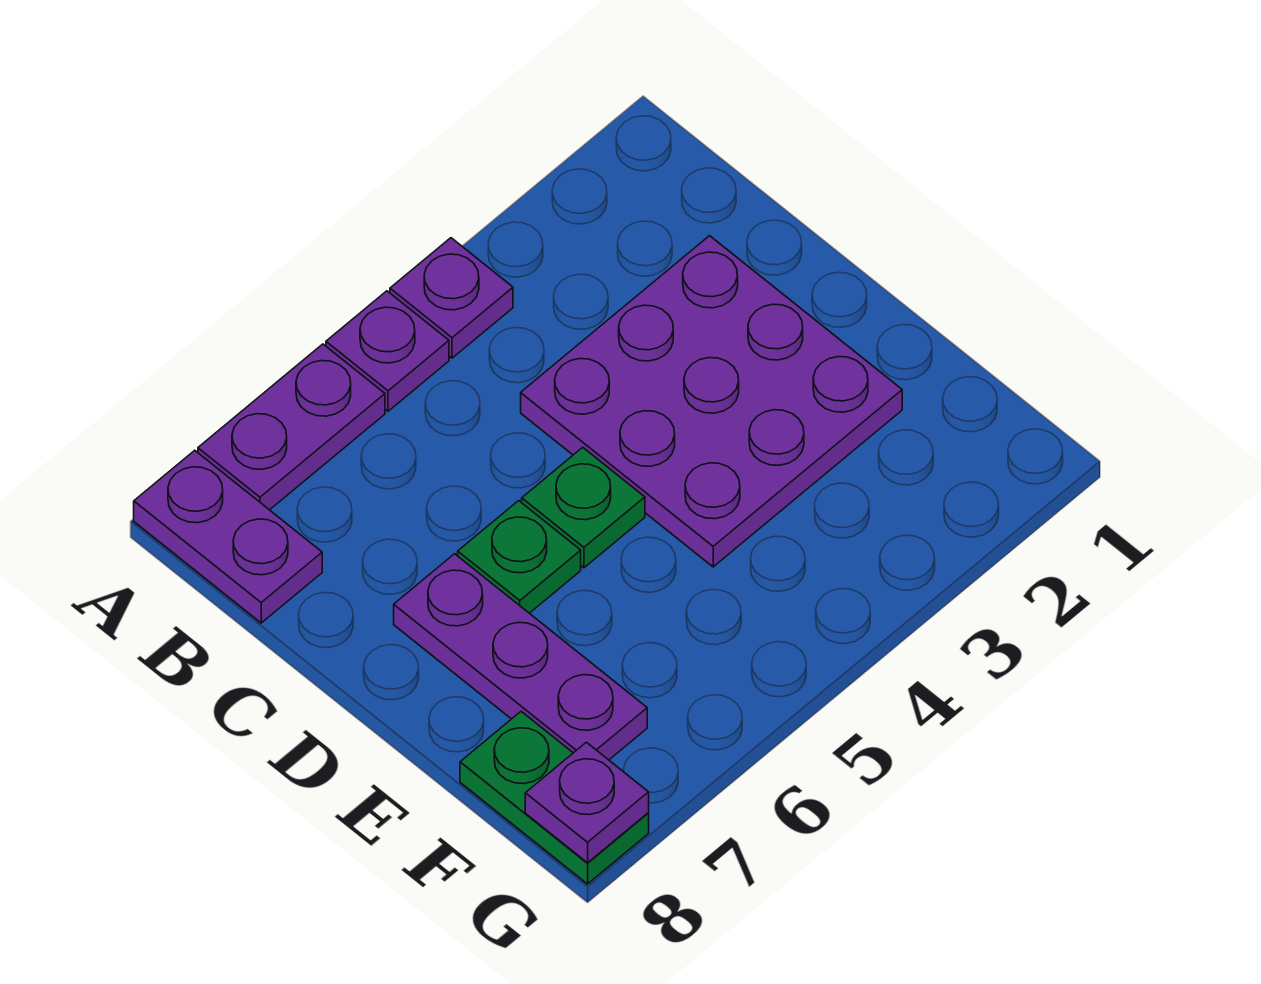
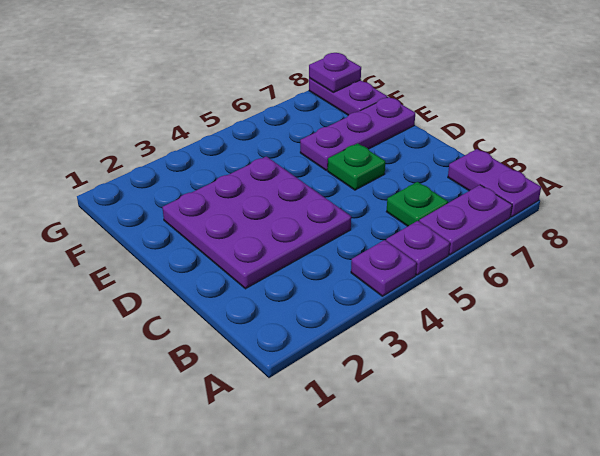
green plate D5 level 1 -> green plate B6 level 1
purple plate D7:F7 level 1 -> purple plate E6:E8 level 1
green plate F8:G8 level 1 -> purple plate F8:G8 level 1

